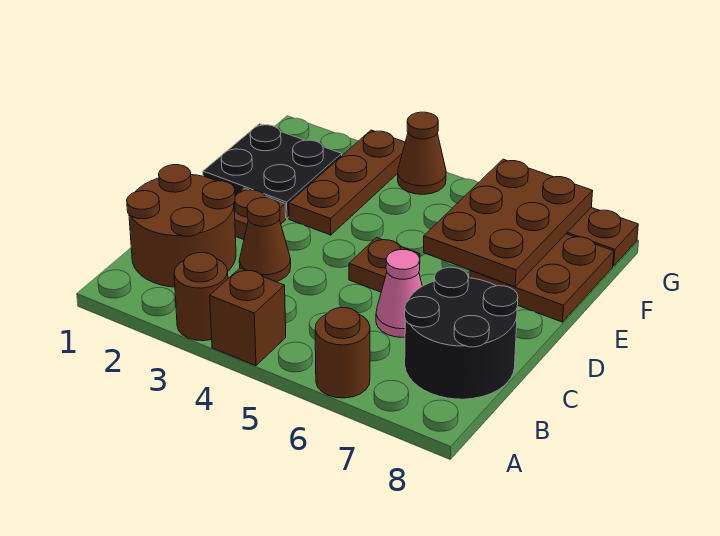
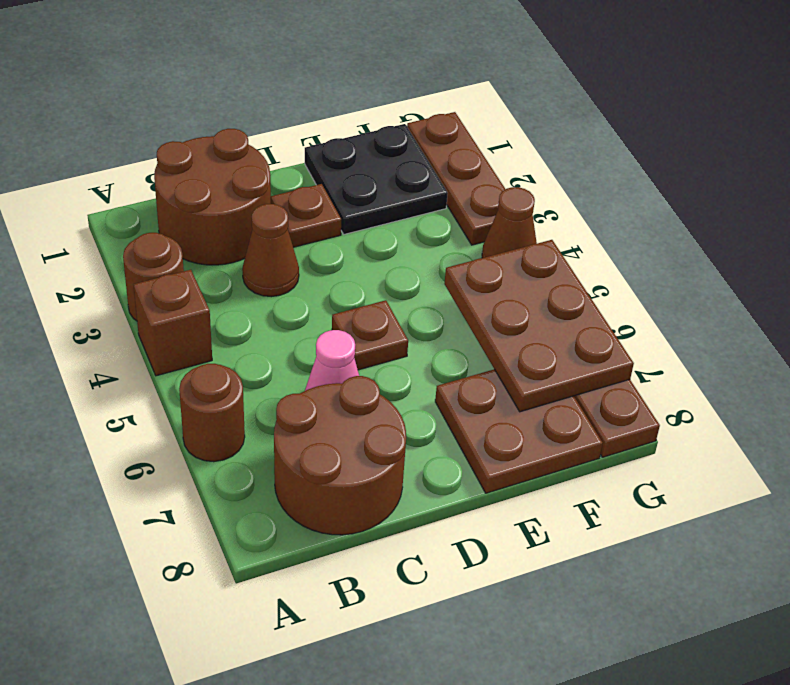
black round brick B7:C8 level 1 -> brown round brick B7:C8 level 1
brown plate E3:G3 level 1 -> brown plate G1:G3 level 1
brown plate E6:G7 level 2 -> brown plate F5:G7 level 2

